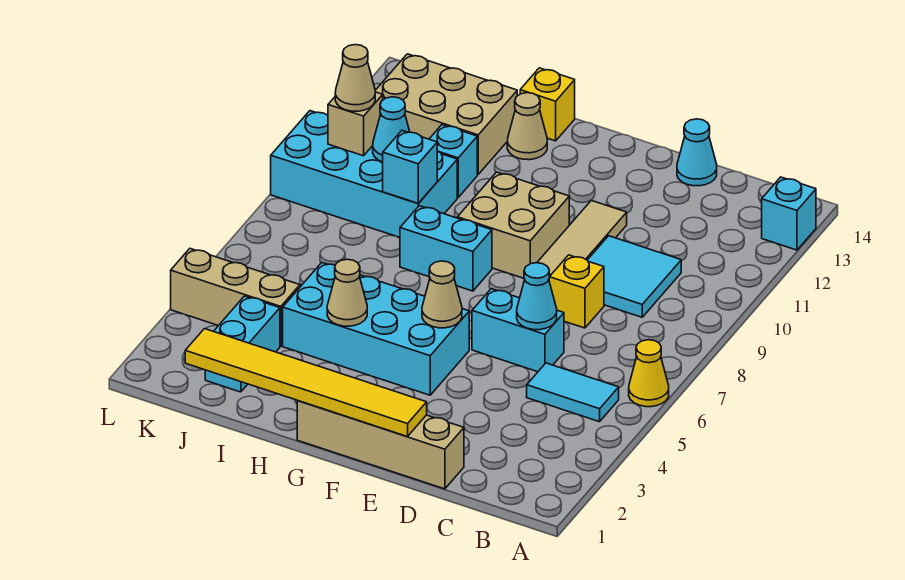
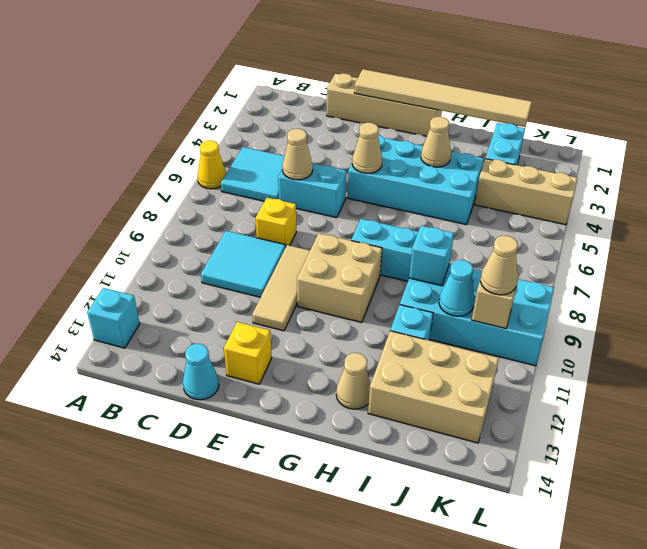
cyan tile B5:C5 level 1 -> cyan tile B5:C6 level 1
cyan cone D6 level 2 -> tan cone D6 level 2
yellow tile E1:J1 level 2 -> tan tile E1:J1 level 2
yellow brick H14 level 1 -> yellow brick E13 level 1

